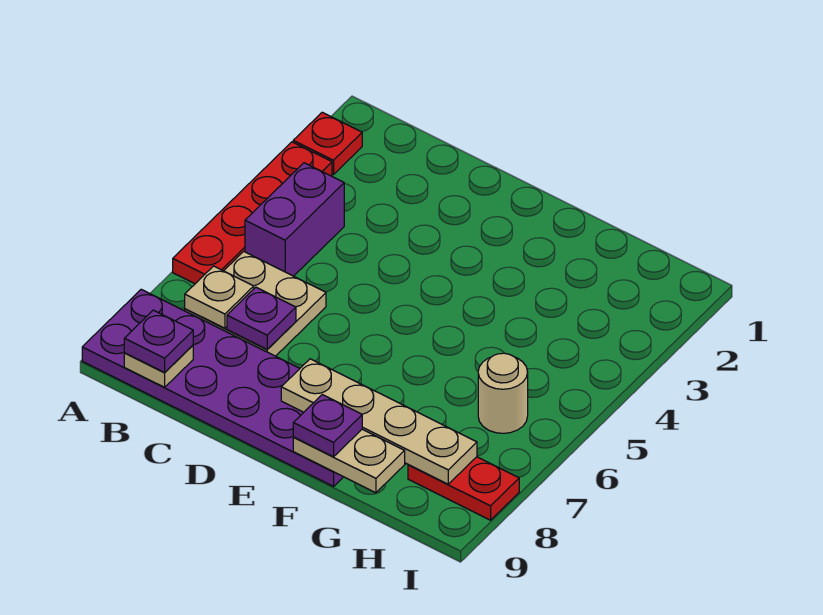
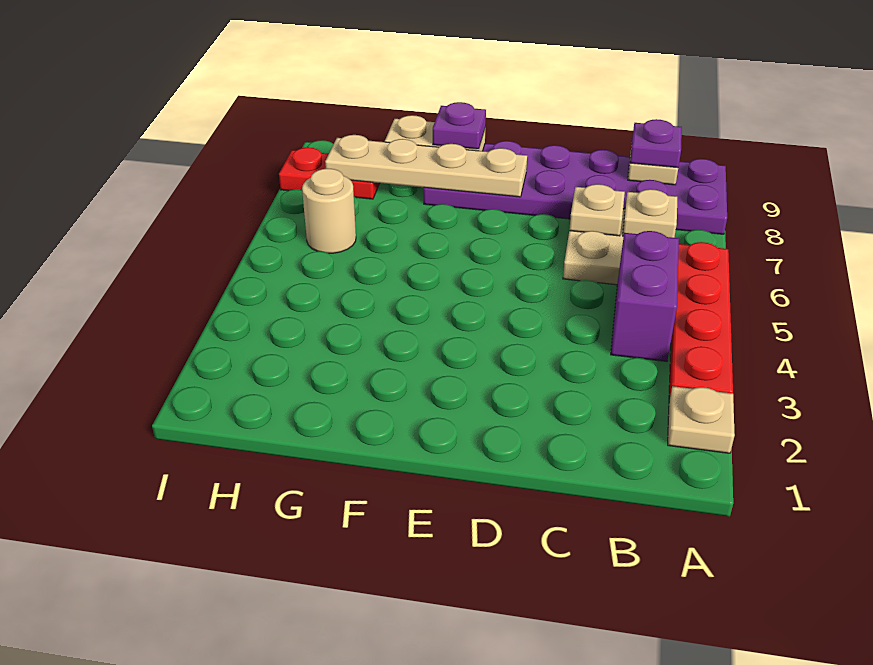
red plate A2 level 1 -> tan plate A2 level 1
purple plate C7 level 2 -> tan plate C7 level 2

